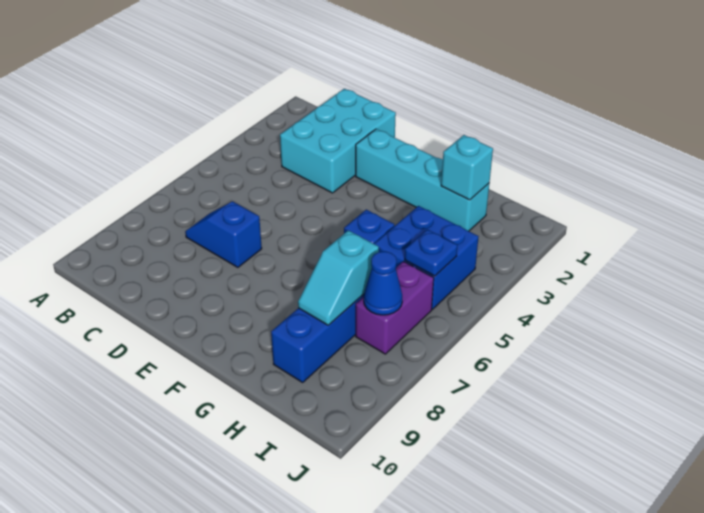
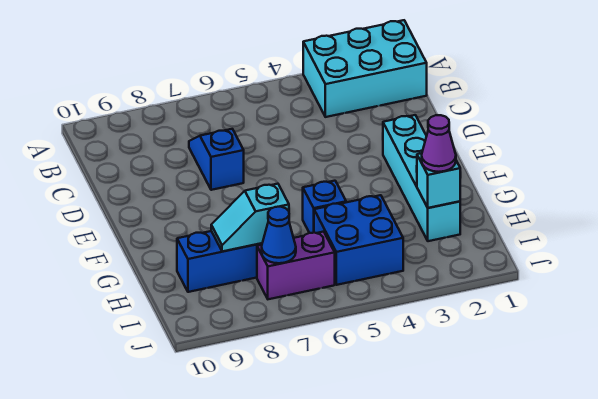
cyan brick C1:D3 level 1 -> cyan brick A1:B3 level 1
none -> purple cone H2 level 3
blue plate I5 level 2 -> none

